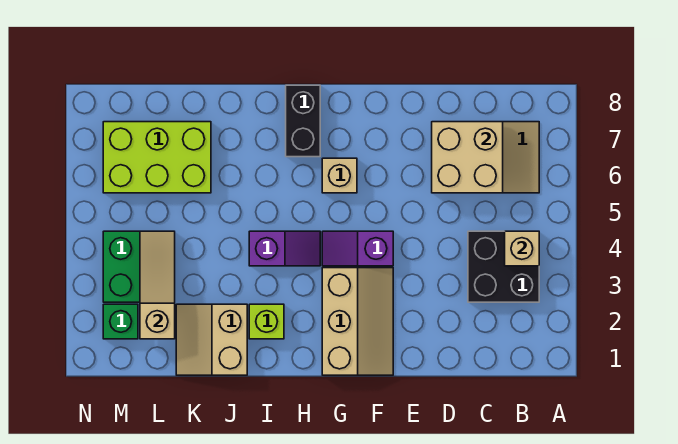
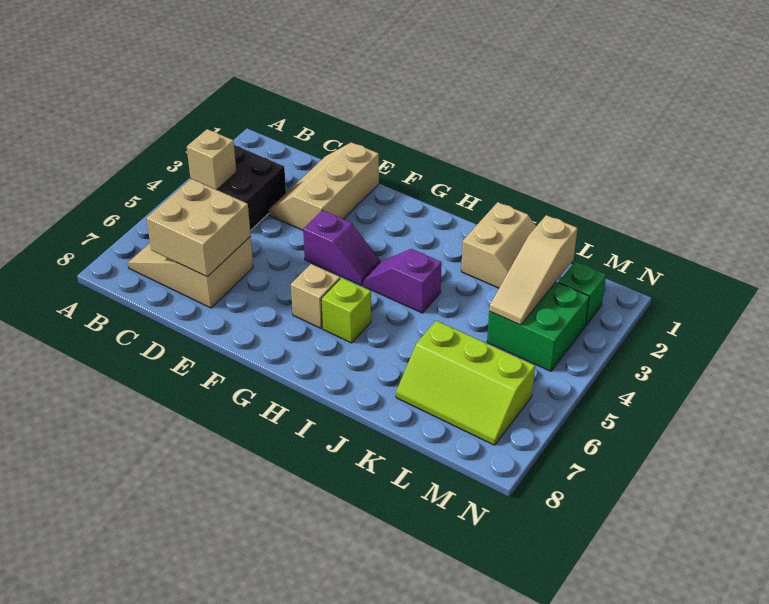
tan slope F1:G3 level 1 top G -> tan slope D1:E3 level 1 top E
black brick H7:H8 level 1 -> none
lime brick I2 level 1 -> lime brick H6 level 1
lime brick K6:M7 level 1 -> lime slope K6:M7 level 1 top 6

